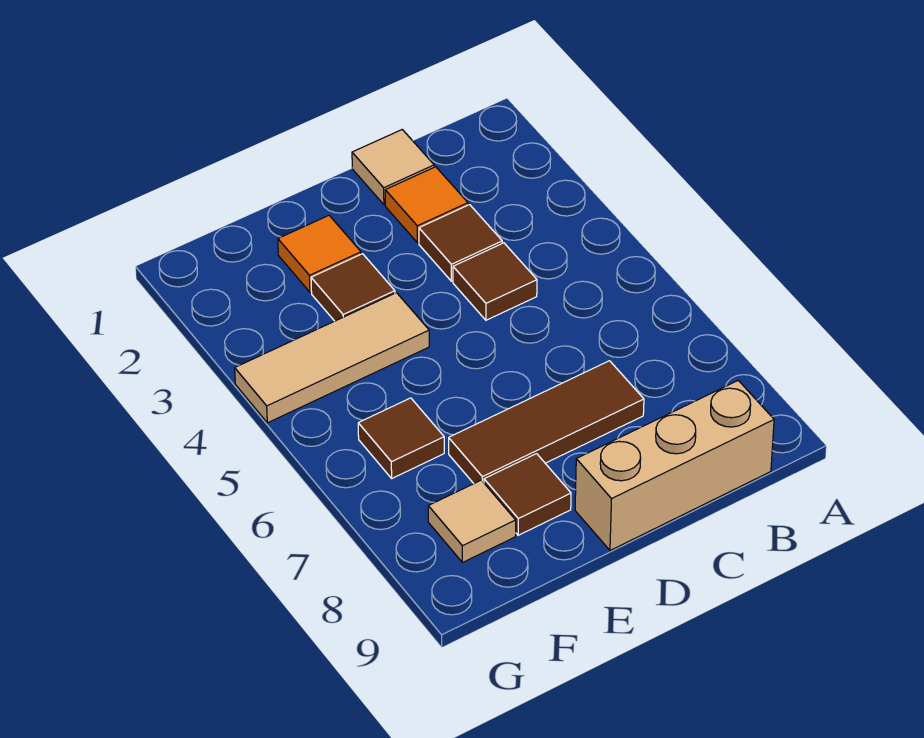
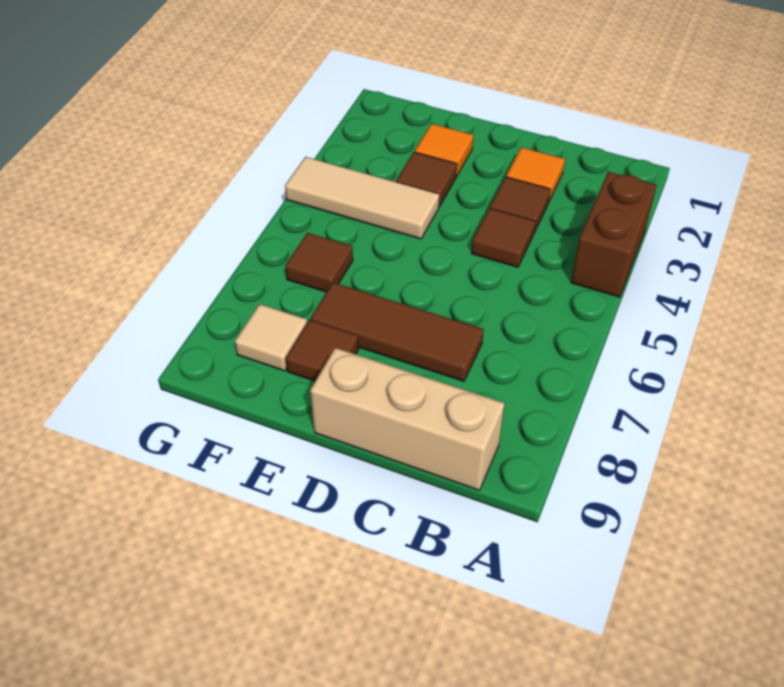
none -> brown brick A3:A4 level 1
tan tile C1 level 1 -> none

